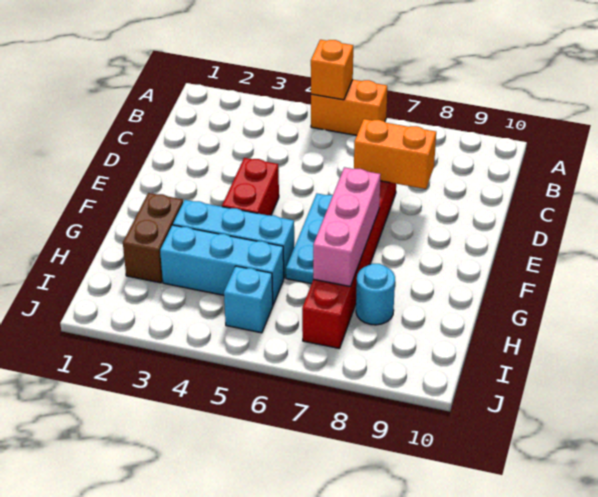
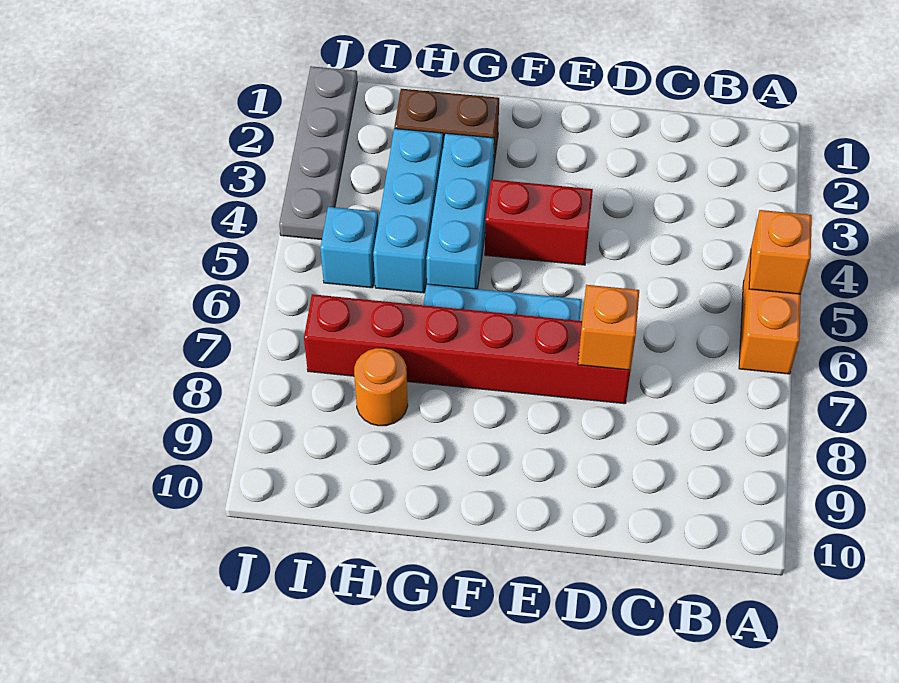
orange brick D7:D8 level 2 -> orange brick D7 level 2
pink brick F7:H7 level 2 -> none
cyan round brick H8 level 1 -> orange round brick H8 level 1
none -> grey plate J1:J4 level 1

